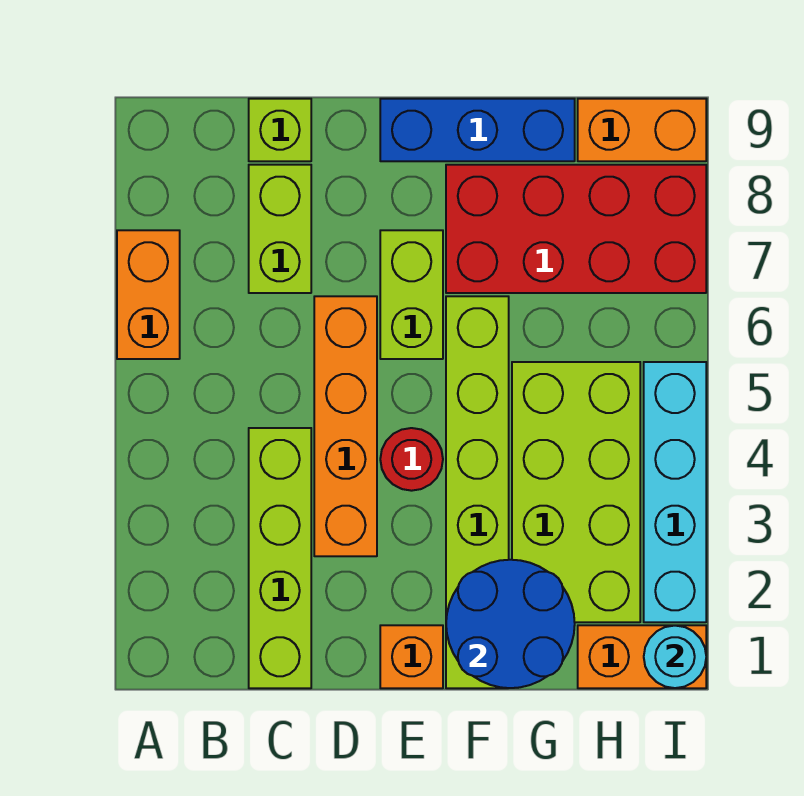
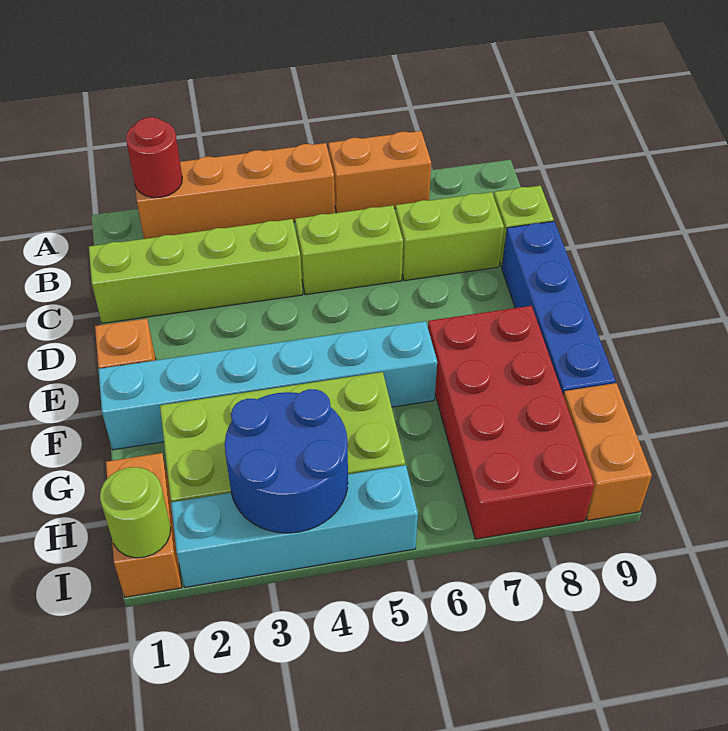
orange brick D3:D6 level 1 -> orange brick A2:A5 level 1
red round brick E4 level 1 -> red round brick A2 level 2
lime brick E6:E7 level 1 -> lime brick C5:C6 level 1
blue brick E9:G9 level 1 -> blue brick D9:G9 level 1
lime brick F1:F6 level 1 -> cyan brick F1:F6 level 1
blue round brick F1:G2 level 2 -> blue round brick H3:I4 level 2
cyan round brick I1 level 2 -> lime round brick I1 level 2

